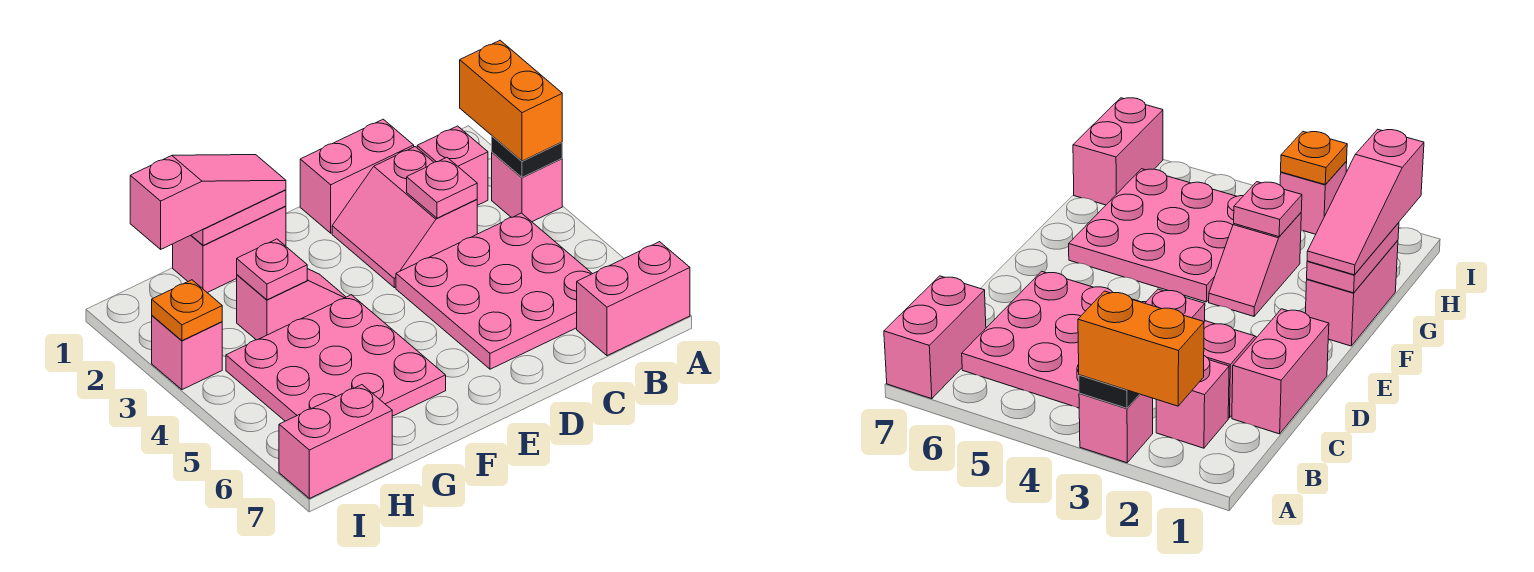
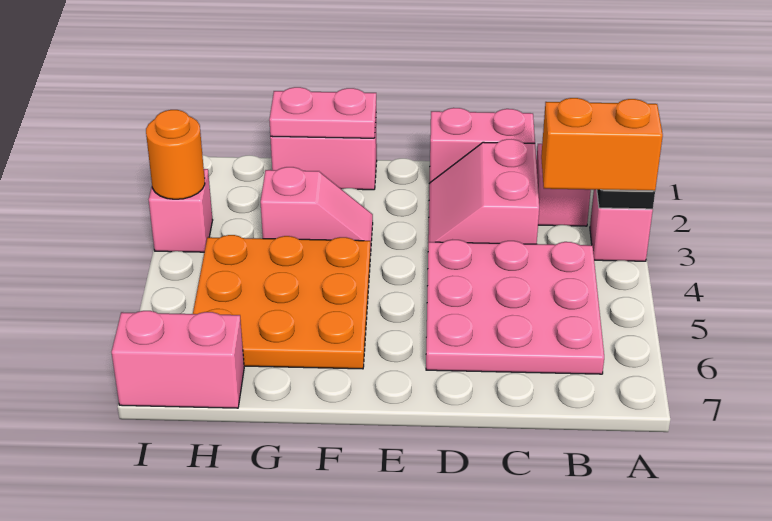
orange brick A2:A3 level 3 -> orange brick A3:B3 level 3
pink brick A7:B7 level 1 -> none
pink plate C3 level 2 -> none
pink slope F1:H1 level 3 top H -> none
pink plate F4:H6 level 1 -> orange plate F4:H6 level 1
pink plate G3 level 2 -> none
orange plate I3 level 2 -> orange round brick I3 level 2

